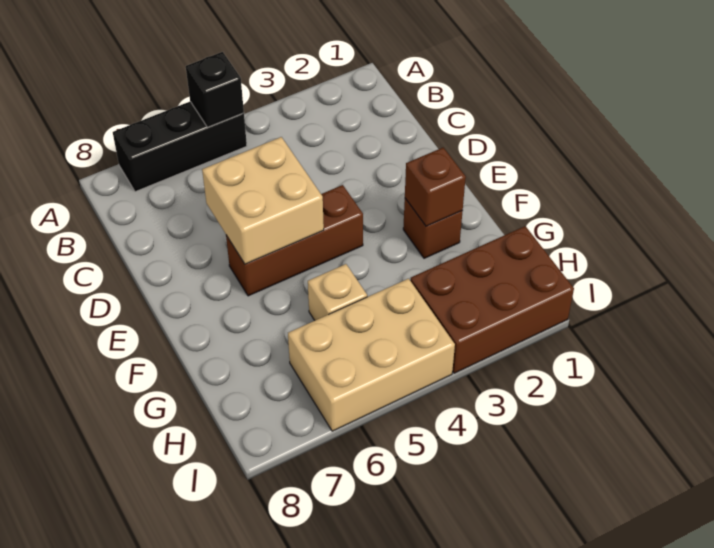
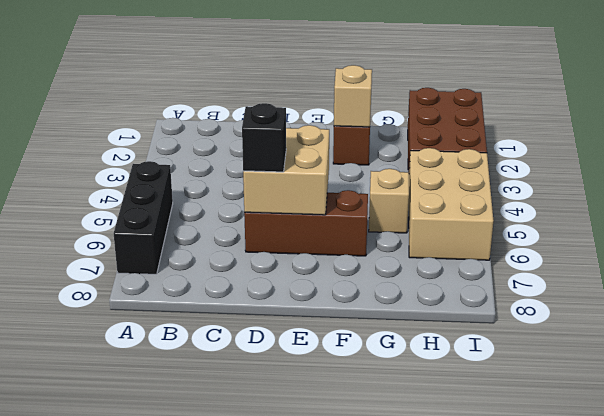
black brick A5 level 2 -> black brick D6 level 3
brown brick E4:E6 level 1 -> brown brick D6:F6 level 1
brown brick F2 level 2 -> tan brick F2 level 2

